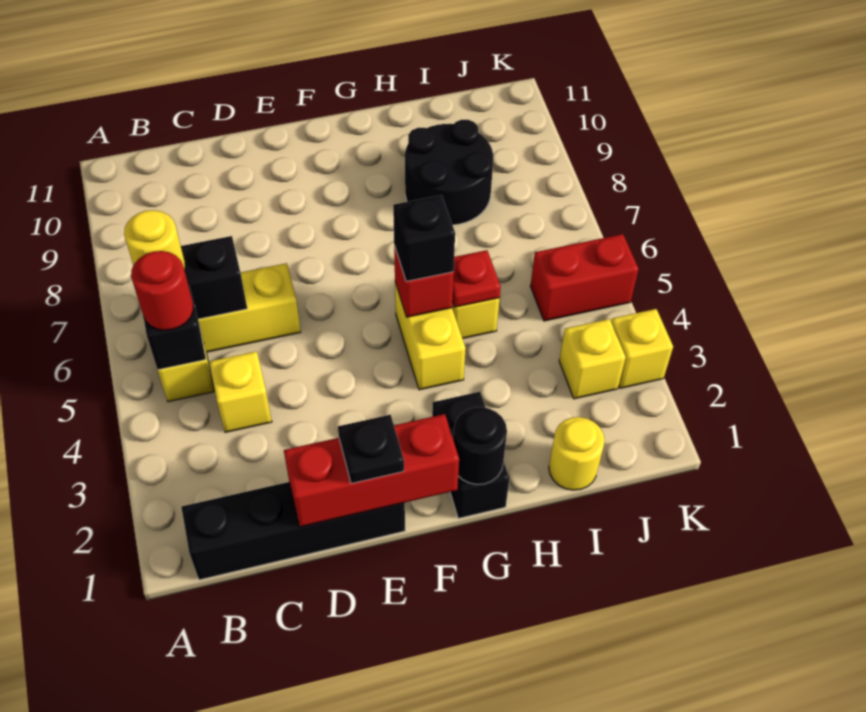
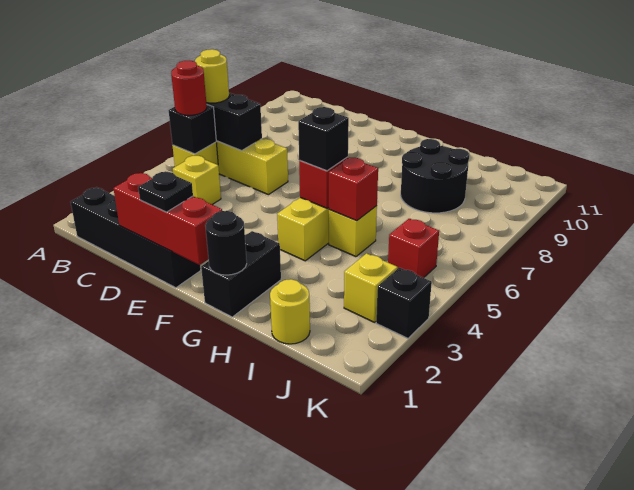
red plate H5 level 2 -> red brick H5 level 2
red brick J5:K5 level 1 -> red brick J5 level 1
yellow brick K3 level 1 -> black brick K3 level 1

